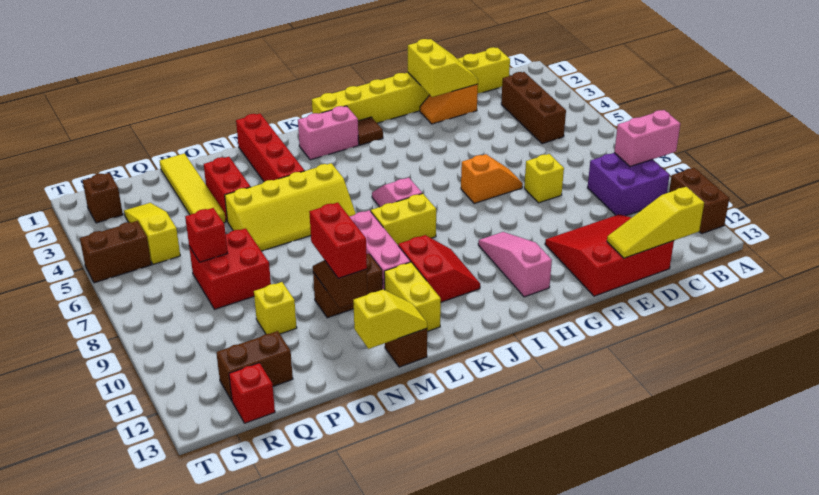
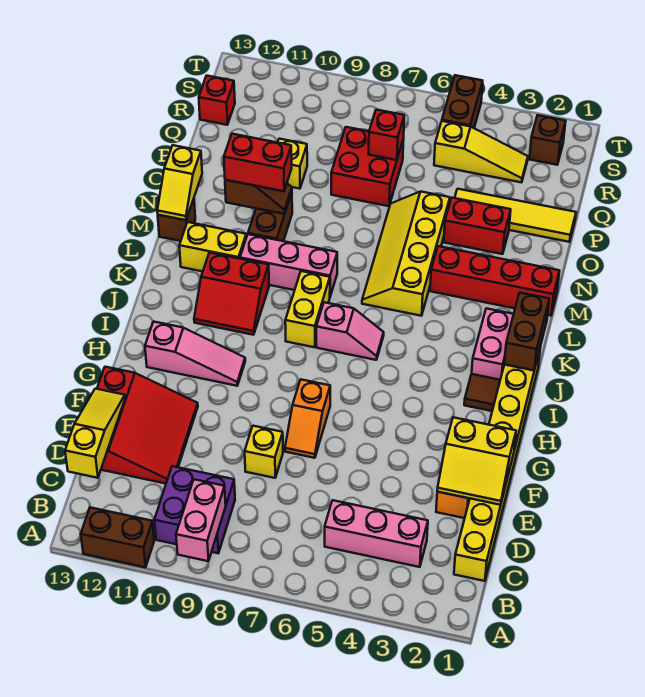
brown brick C3:C5 level 1 -> pink brick C3:C5 level 1
brown brick Q12:R12 level 1 -> brown brick J1:K1 level 2

